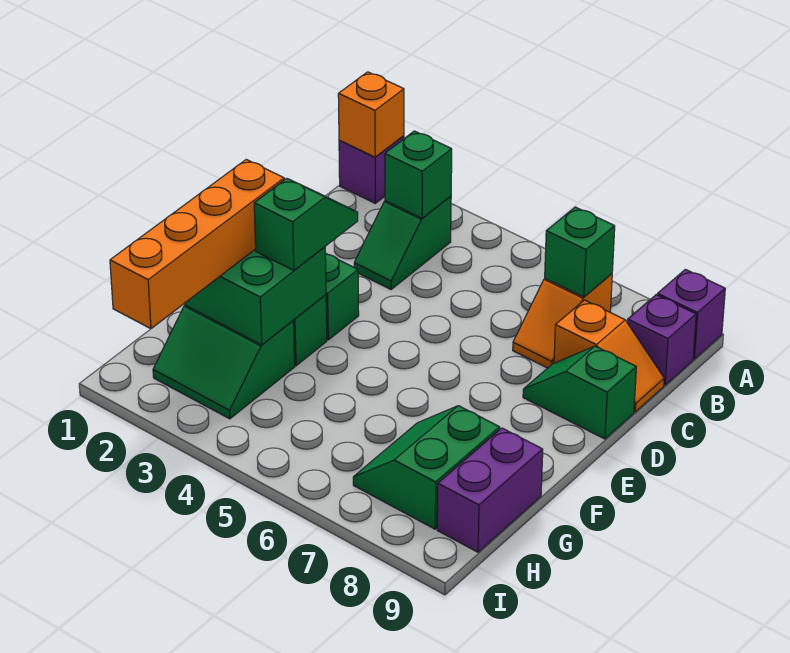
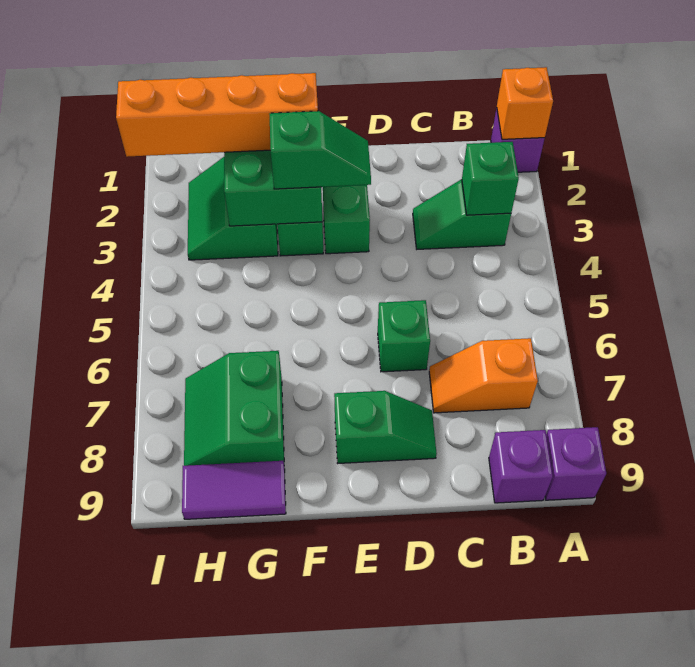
green brick B7 level 2 -> green brick D6 level 1
orange slope C8:C9 level 1 top 8 -> none
green slope D8:D9 level 1 top 9 -> green slope D8:E8 level 1 top E
green slope G7:H8 level 1 top 8 -> green slope G7:H8 level 1 top G
purple brick G9:H9 level 1 -> purple tile G9:H9 level 1

